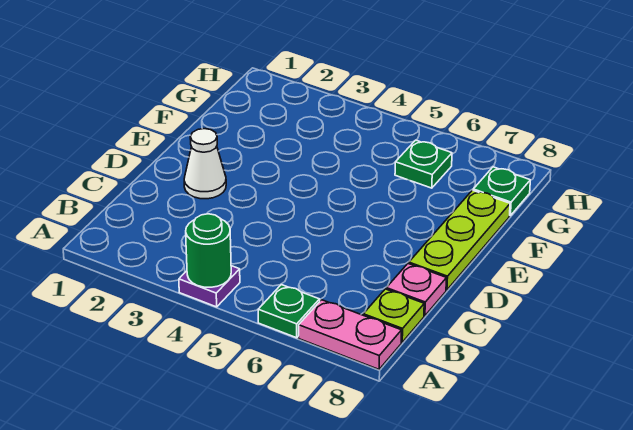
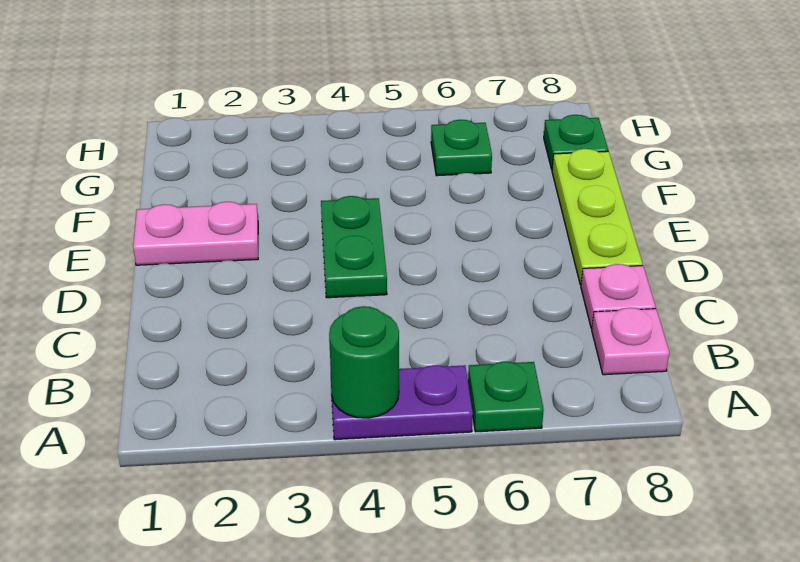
purple plate A4 level 1 -> purple plate A4:A5 level 1
pink plate A7:A8 level 1 -> pink plate E1:E2 level 1
lime plate B8 level 1 -> pink plate B8 level 1
white cone D2 level 1 -> none
none -> green plate D4:E4 level 1

